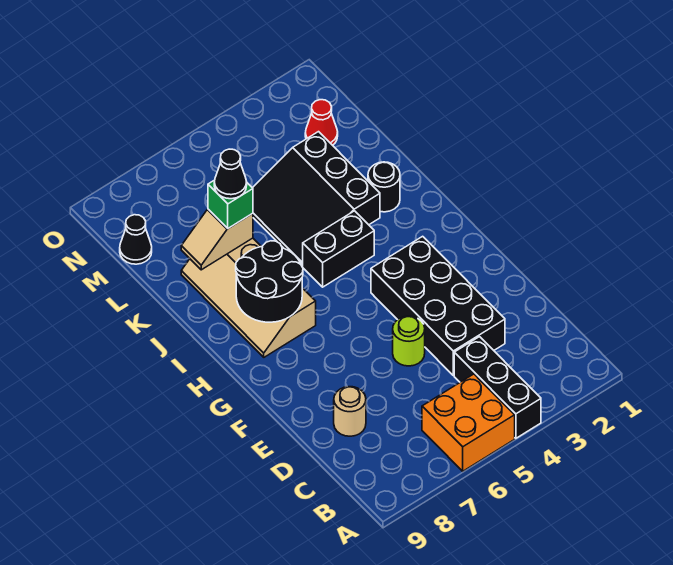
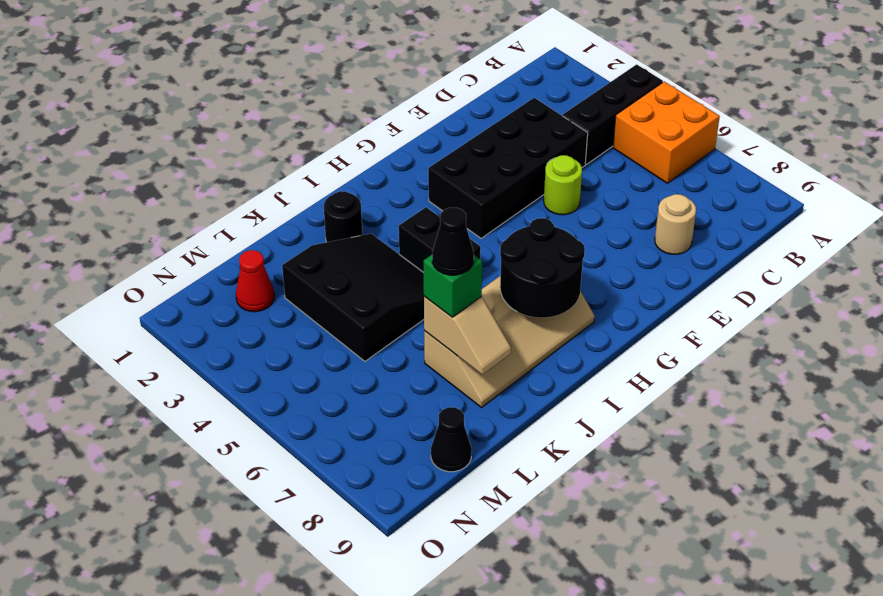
black slope J3:L5 level 1 top 3 -> black slope J3:L5 level 1 top L

